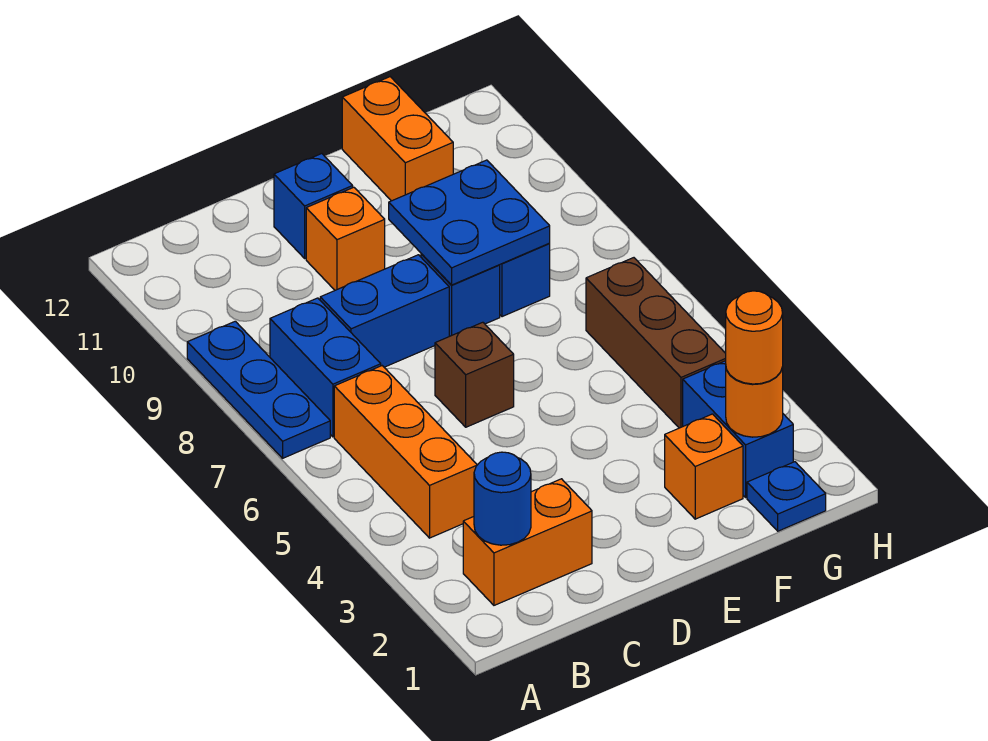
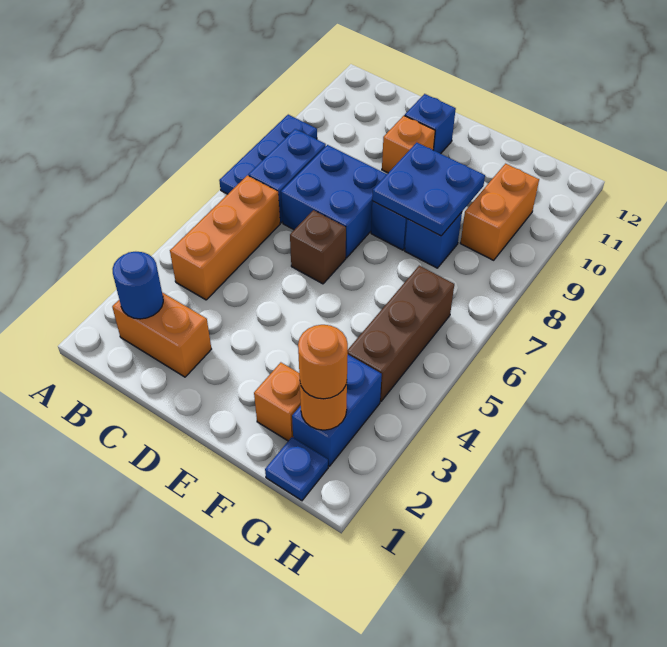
blue brick C8:D8 level 1 -> blue brick C7:D8 level 1
orange brick F11:F12 level 1 -> orange brick G9:G10 level 1

